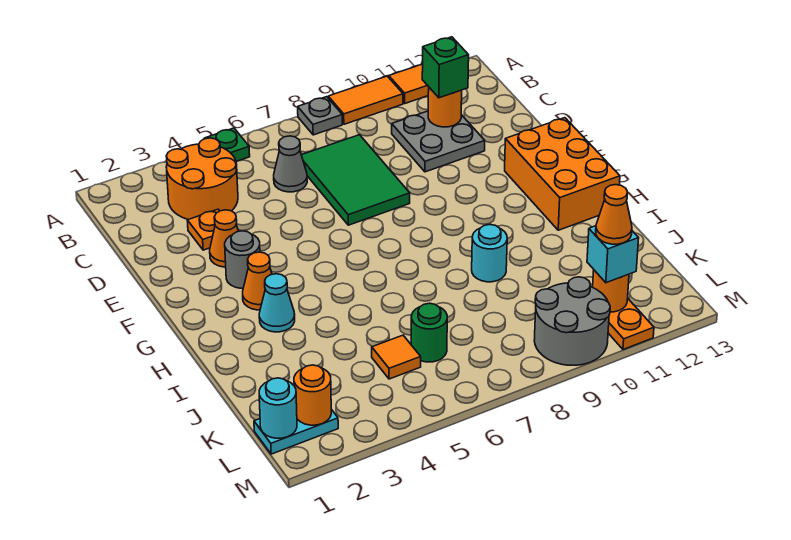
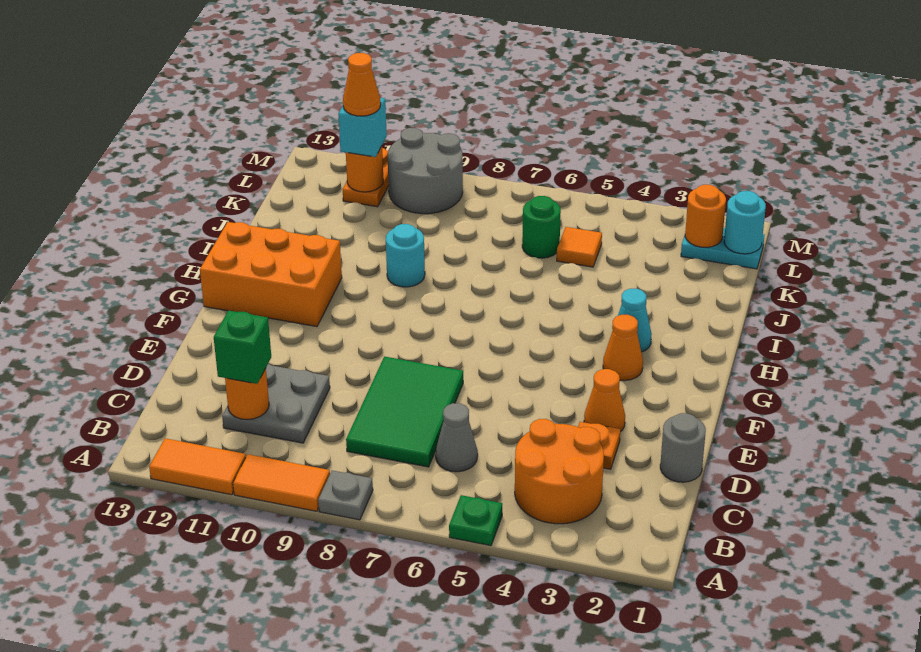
grey round brick F3 level 1 -> grey round brick D1 level 1
orange brick F12:H13 level 1 -> orange brick G11:H13 level 1

